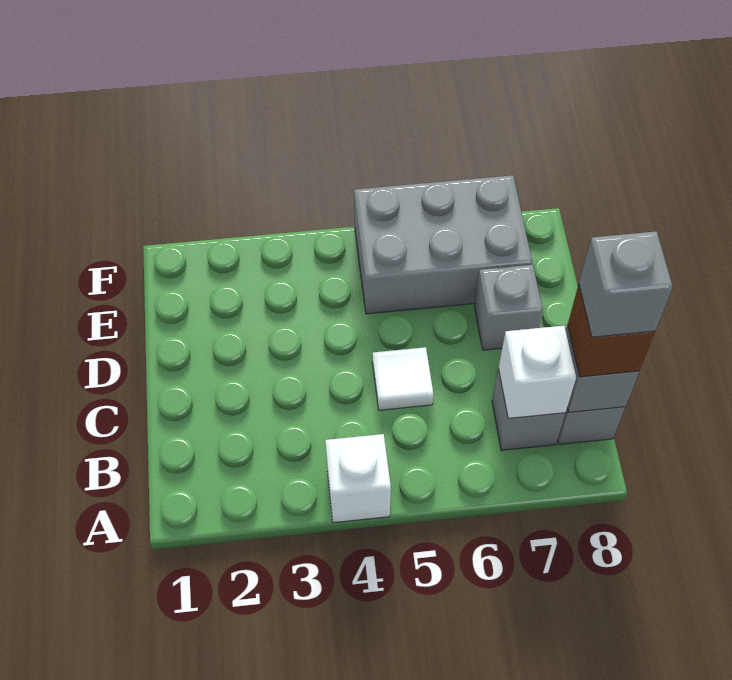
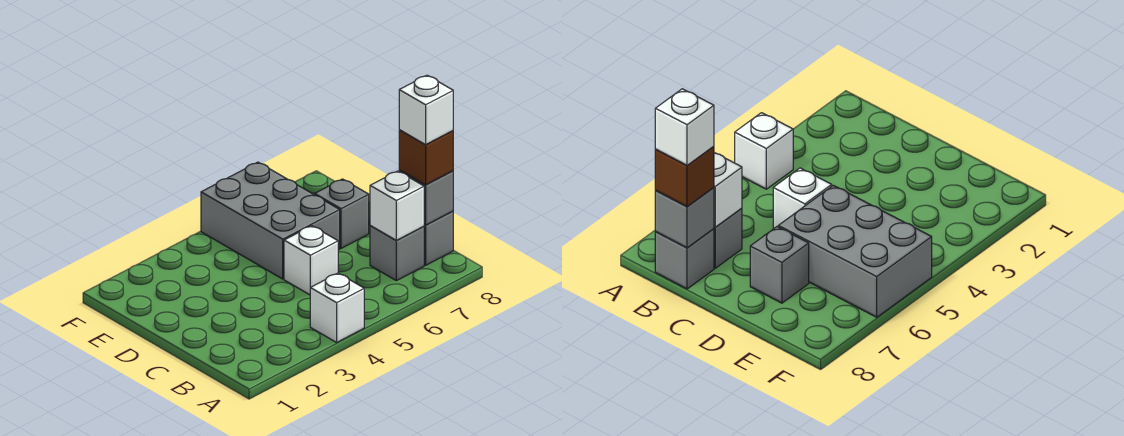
grey brick B8 level 4 -> white brick B8 level 4
white tile C5 level 1 -> white brick C5 level 1
grey brick E5:F7 level 1 -> grey brick D5:F6 level 1

